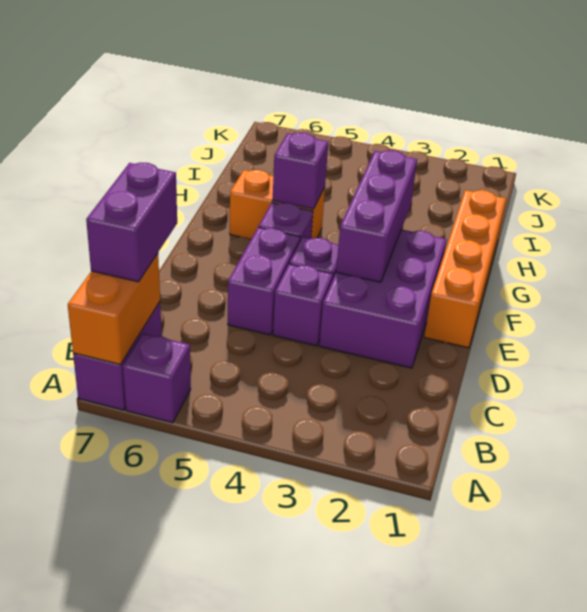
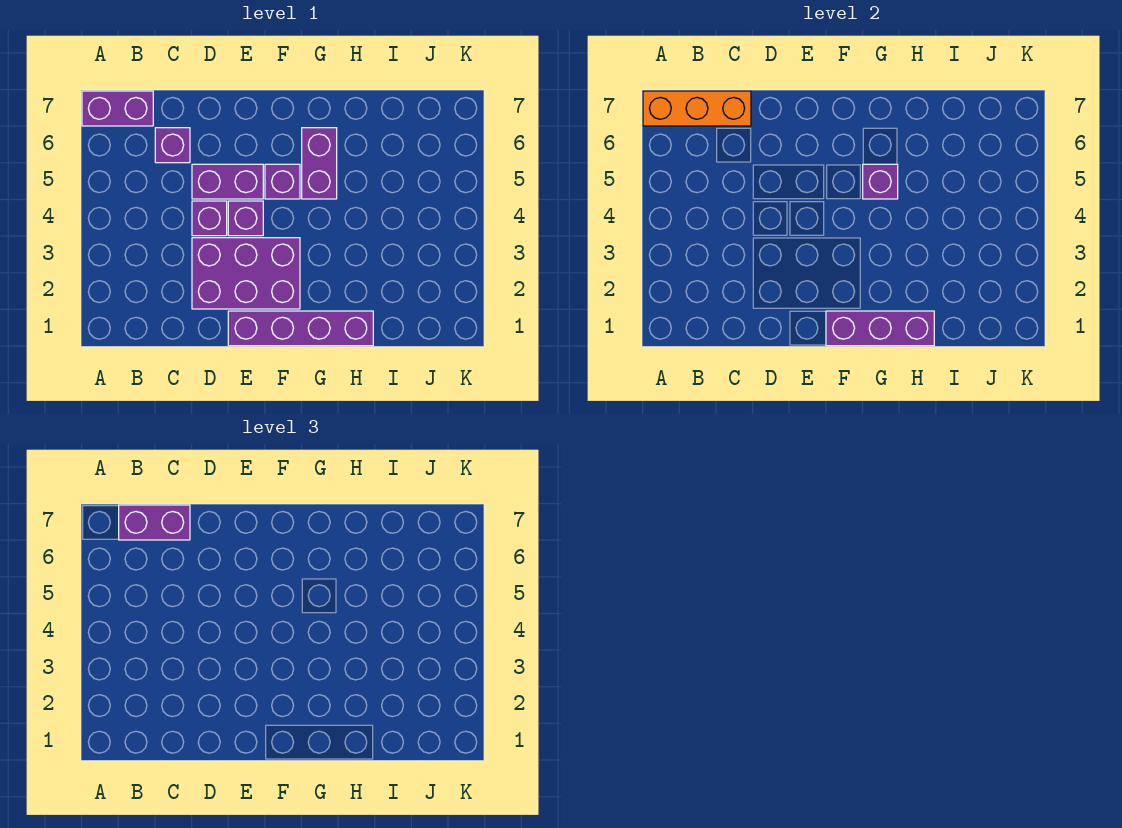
purple brick A6 level 1 -> purple brick C6 level 1
orange brick A7:B7 level 2 -> orange brick A7:C7 level 2
orange brick E1:H1 level 1 -> purple brick E1:H1 level 1
purple brick E3:G3 level 2 -> purple brick F1:H1 level 2
orange brick G5:G6 level 1 -> purple brick G5:G6 level 1

